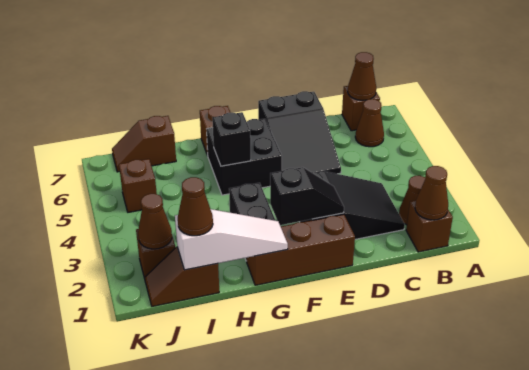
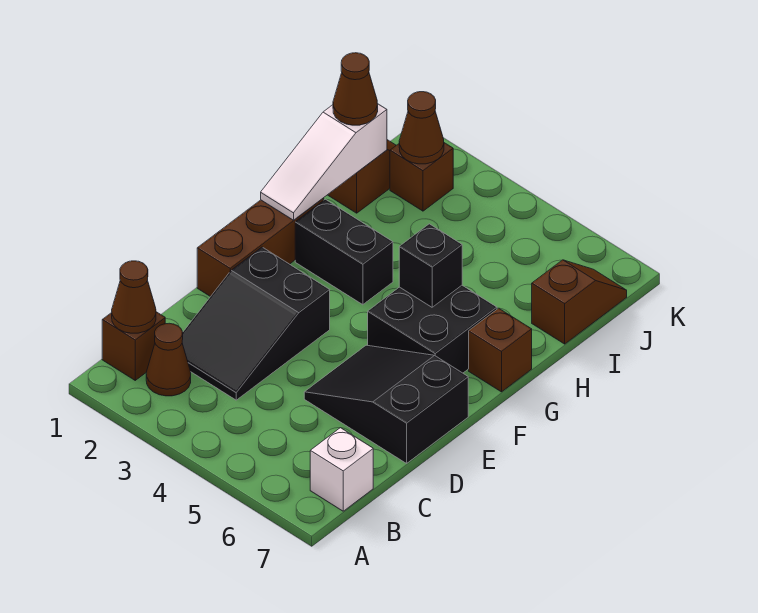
brown cone B6 level 1 -> none
brown brick B7 level 1 -> white brick B7 level 1
brown cone B7 level 2 -> none
black slope E2:F2 level 2 top F -> none
brown brick J5 level 1 -> none

